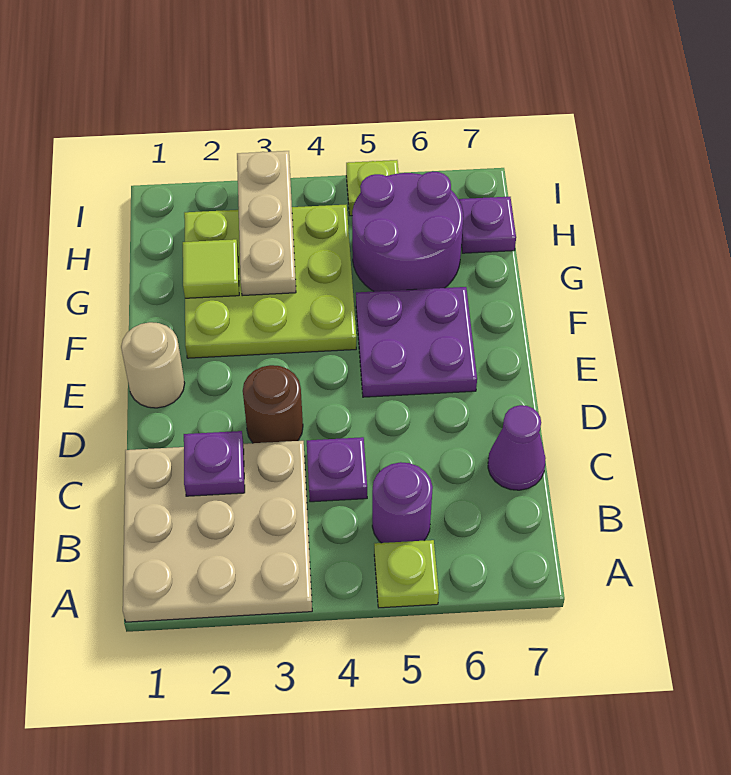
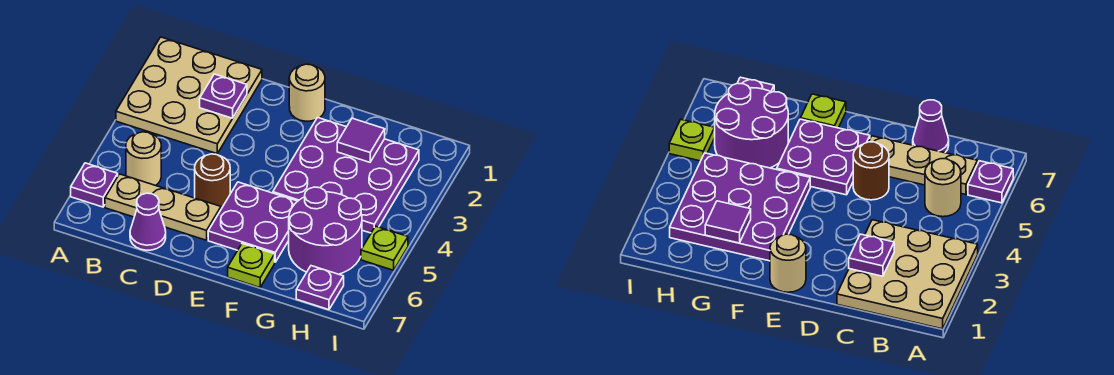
lime plate A5 level 1 -> lime plate F7 level 1
purple round brick B5 level 1 -> tan round brick B5 level 1
purple plate C4 level 1 -> purple plate A6 level 1
brown round brick D3 level 1 -> brown round brick D5 level 1
lime plate F2:H4 level 1 -> purple plate F2:H4 level 1
lime tile G2 level 2 -> purple tile G2 level 2
tan plate G3:I3 level 2 -> tan plate B6:D6 level 1

